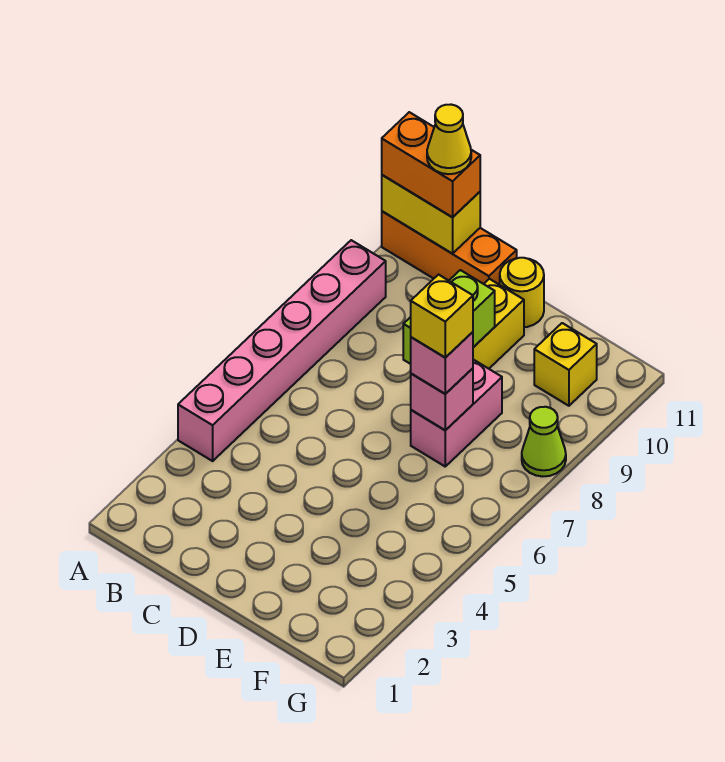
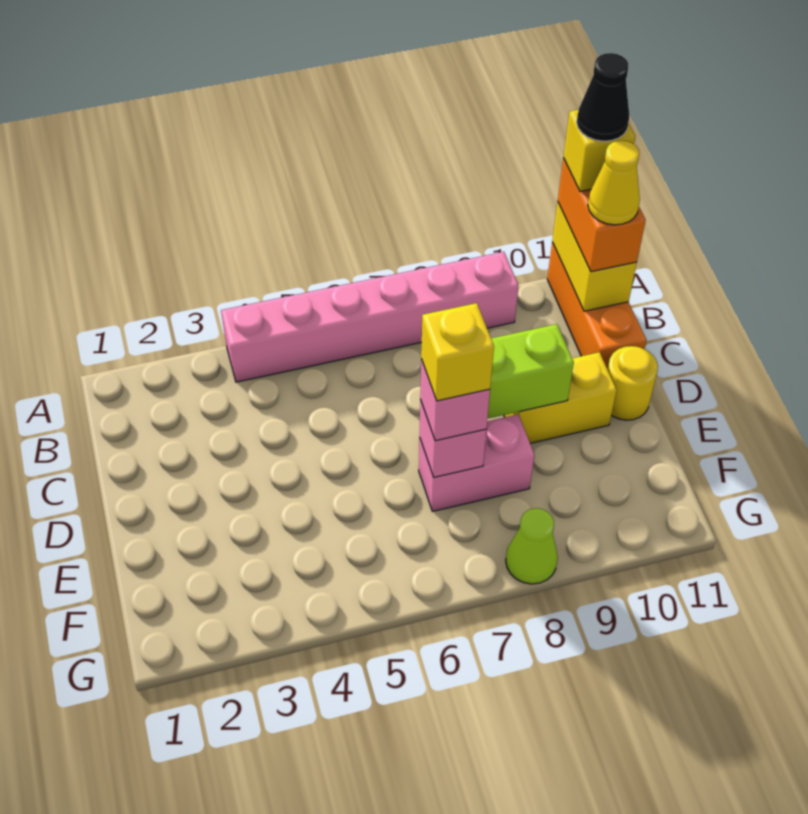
none -> black cone A11 level 5
yellow brick F10 level 1 -> yellow brick A11 level 4

